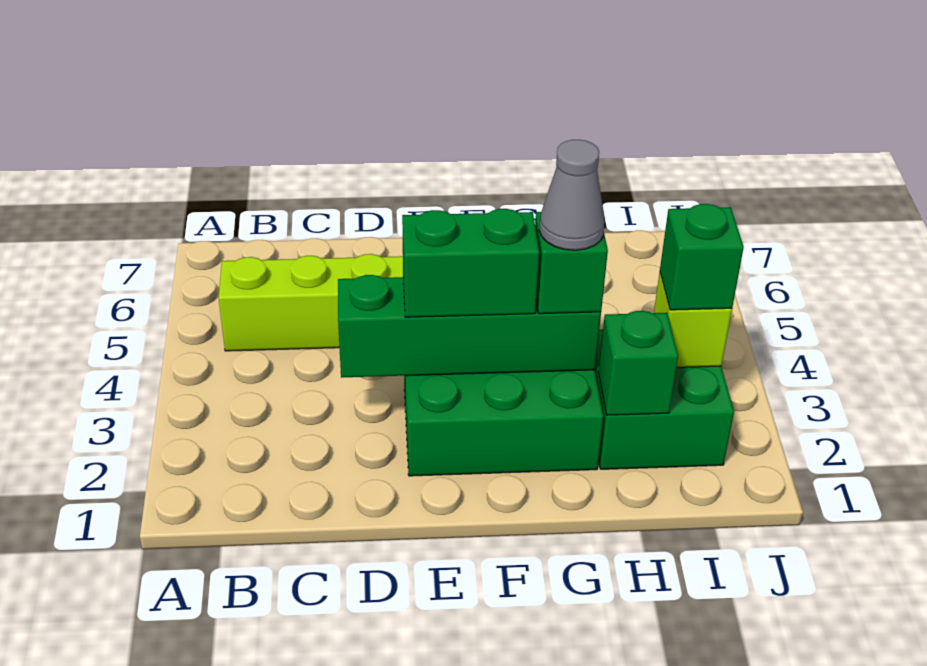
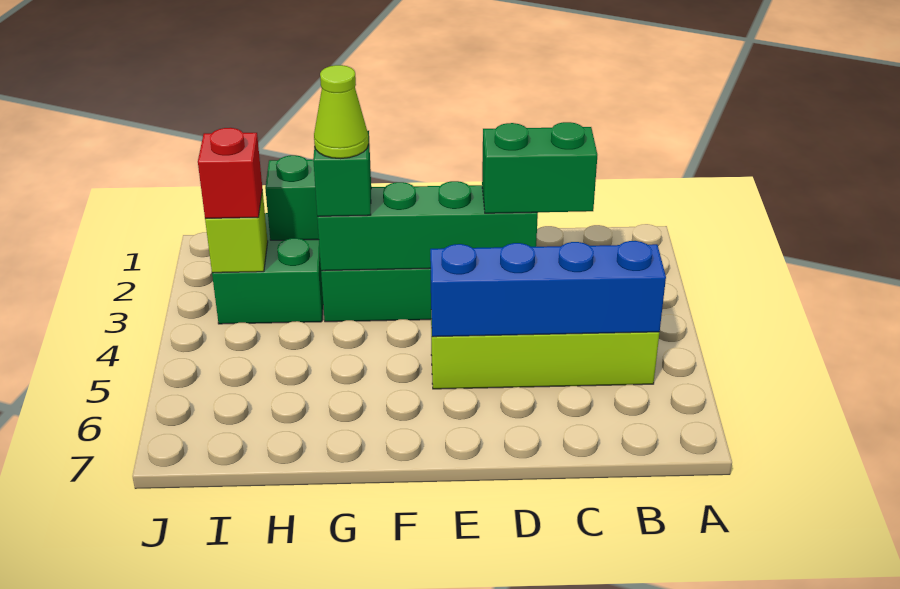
none -> blue brick B5:E5 level 2
green brick E3:F3 level 3 -> green brick C3:D3 level 3
grey cone G3 level 4 -> lime cone G3 level 4
green brick I3 level 3 -> red brick I3 level 3

